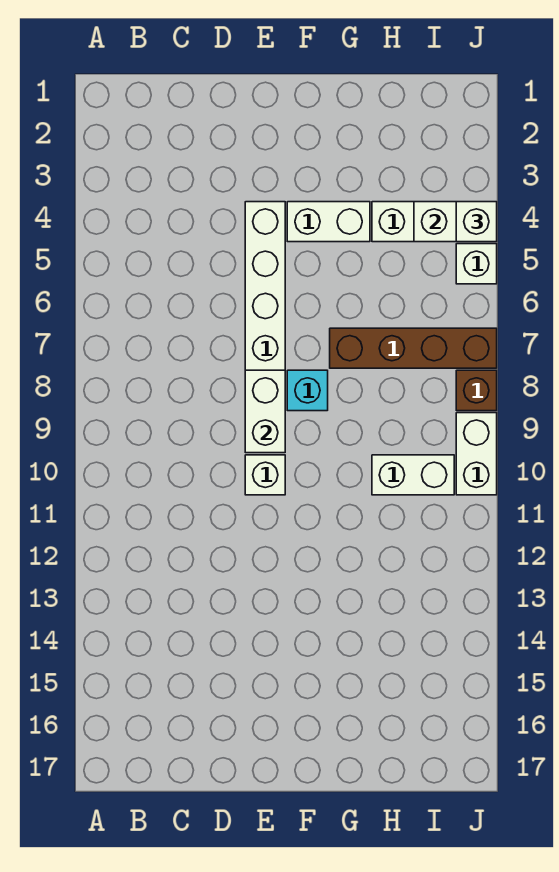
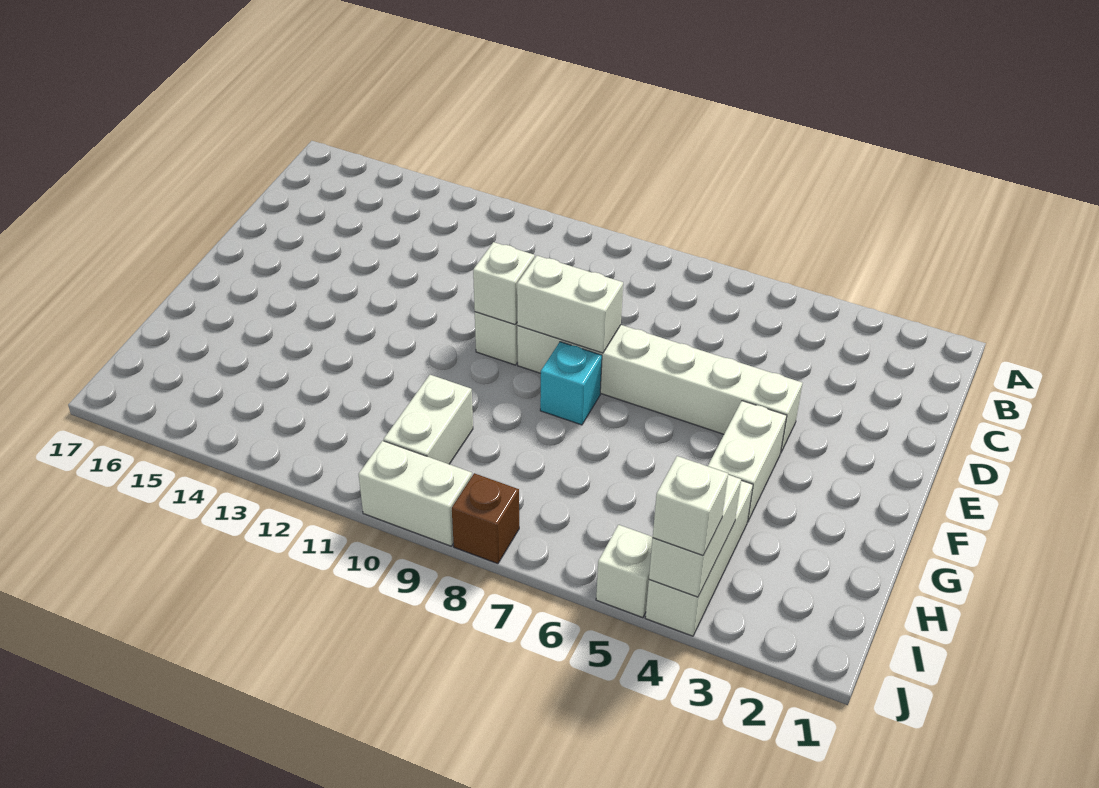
none -> white brick E10 level 2
brown brick G7:J7 level 1 -> none

